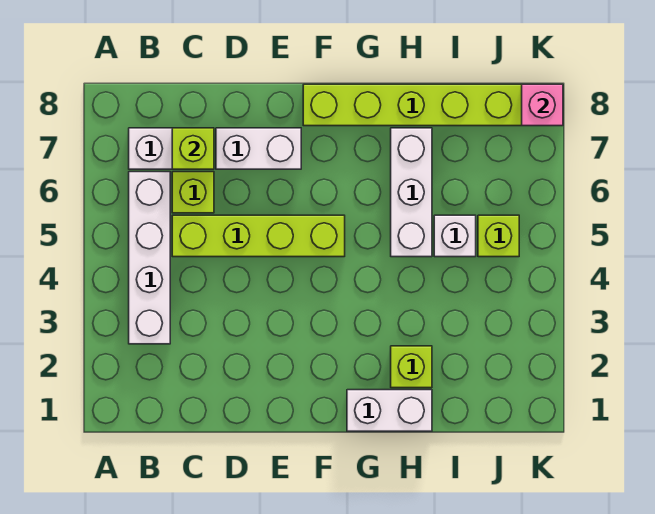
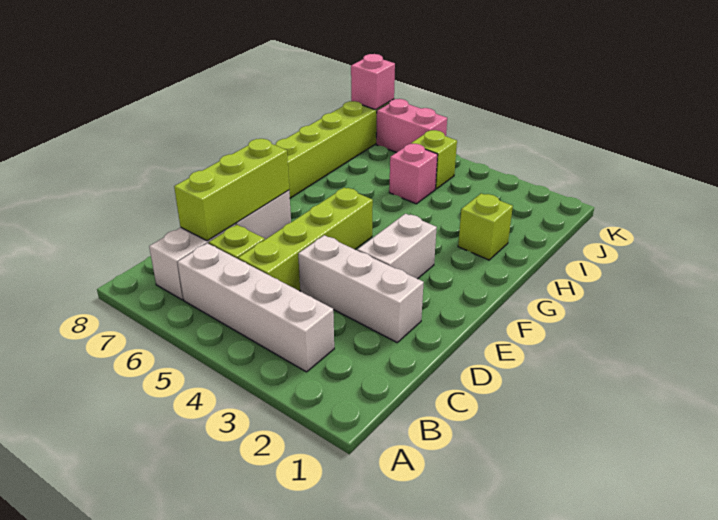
lime brick C7 level 2 -> lime brick C7:E7 level 2
white brick G1:H1 level 1 -> white brick E3:F3 level 1
white brick H5:H7 level 1 -> white brick D2:D4 level 1
white brick I5 level 1 -> pink brick I5 level 1
none -> pink brick K6:K7 level 1

